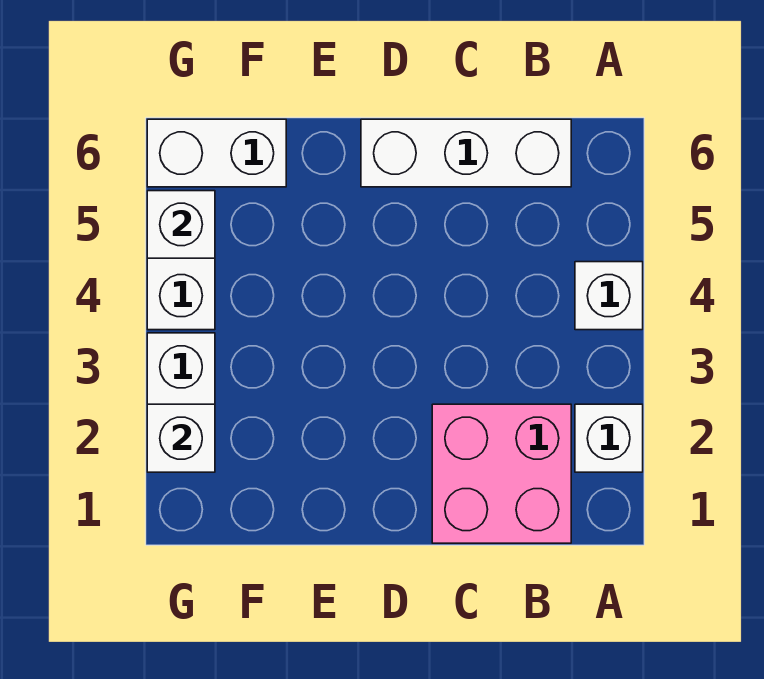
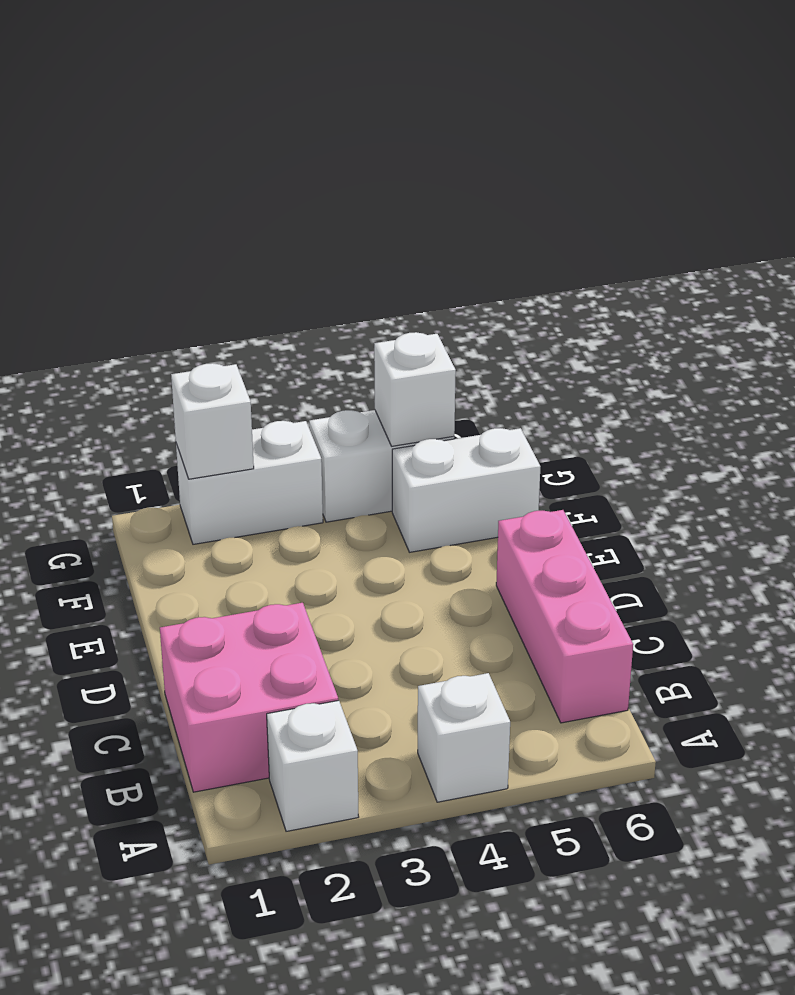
white brick B6:D6 level 1 -> pink brick B6:D6 level 1
white brick F6:G6 level 1 -> white brick F5:F6 level 1

